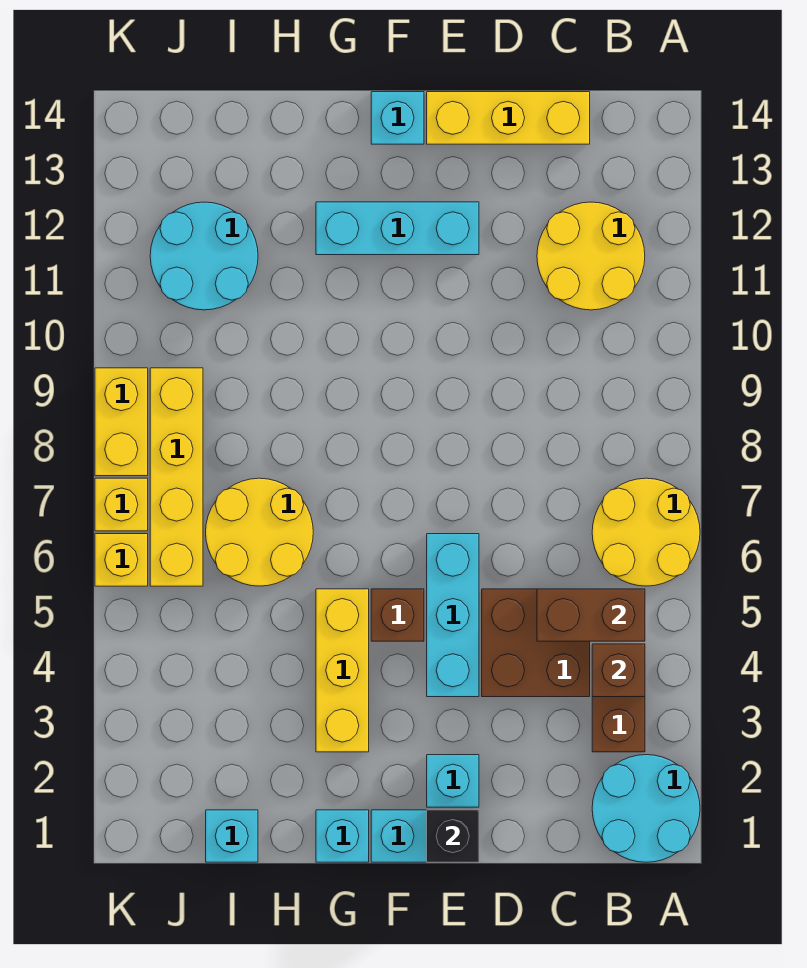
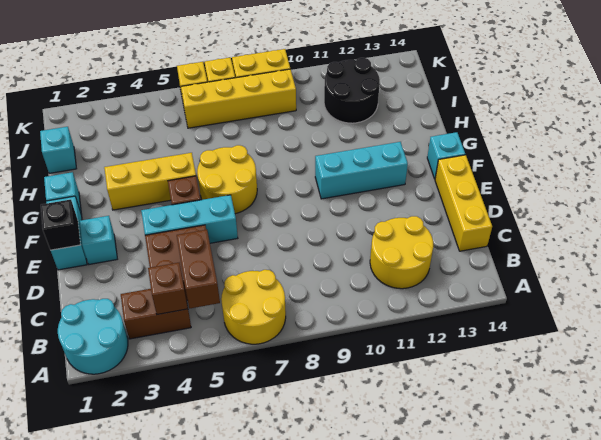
cyan brick E12:G12 level 1 -> cyan brick F10:F12 level 1
yellow round brick H6:I7 level 1 -> yellow round brick F6:G7 level 1
cyan round brick I11:J12 level 1 -> black round brick I11:J12 level 1

